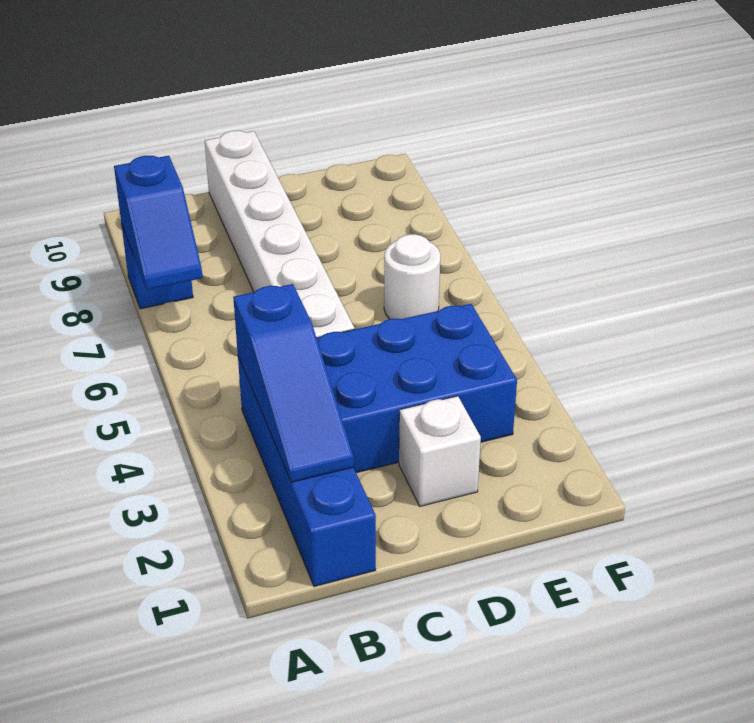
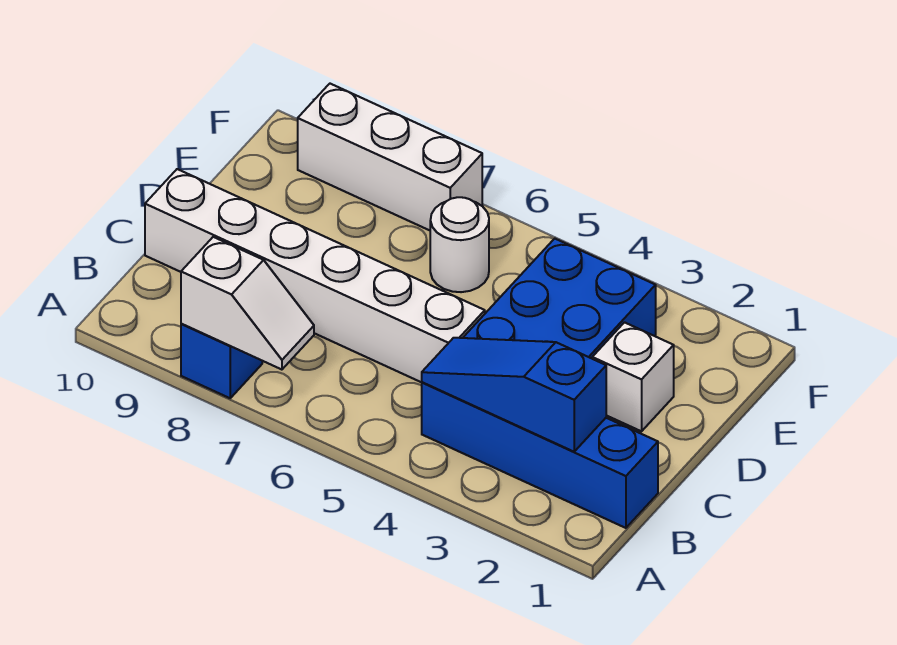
blue slope A7:A8 level 2 top 8 -> white slope A7:A8 level 2 top 8
blue slope B2:B4 level 2 top 4 -> blue slope B2:B4 level 2 top 2
none -> white brick F7:F9 level 1

